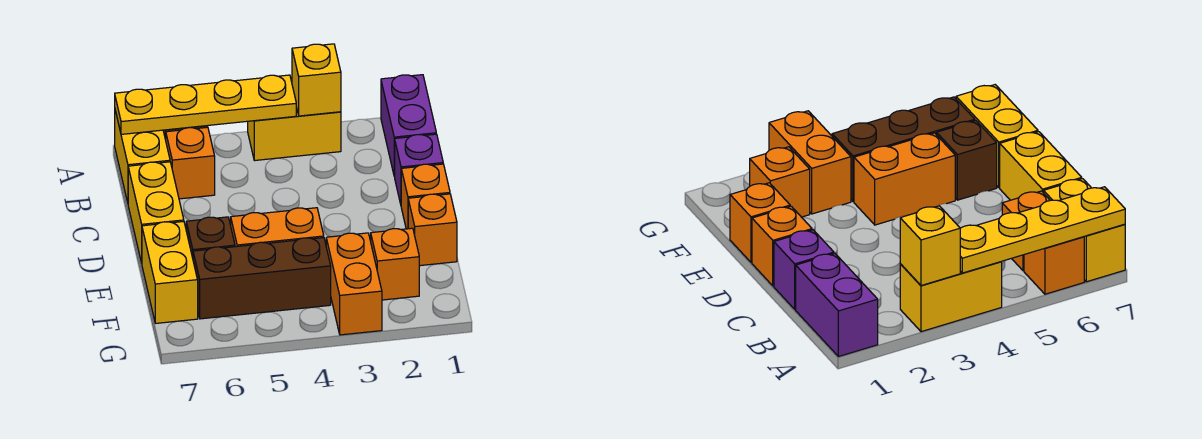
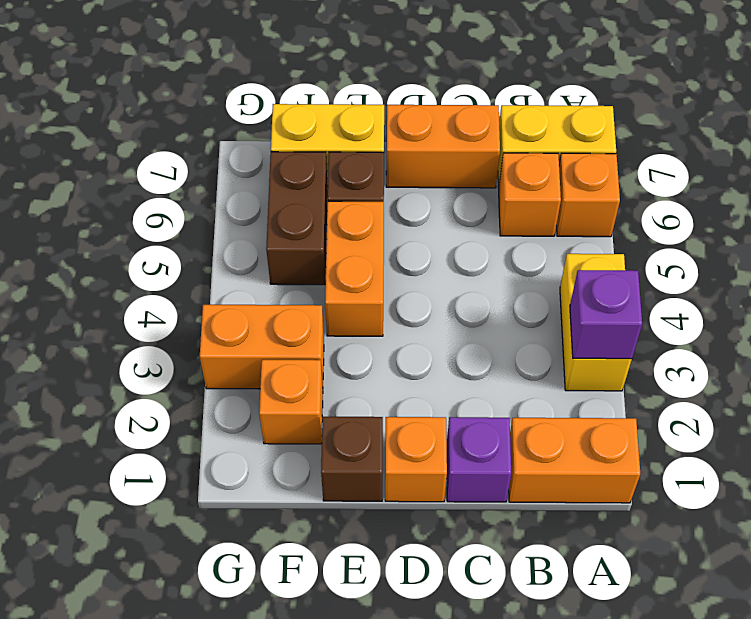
purple brick A1:B1 level 1 -> orange brick A1:B1 level 1
yellow brick A3 level 2 -> purple brick A3 level 2
yellow plate A4:A7 level 2 -> none
yellow brick C7:D7 level 1 -> orange brick C7:D7 level 1
orange brick E1 level 1 -> brown brick E1 level 1
brown brick F4:F6 level 1 -> brown brick F5:F6 level 1

